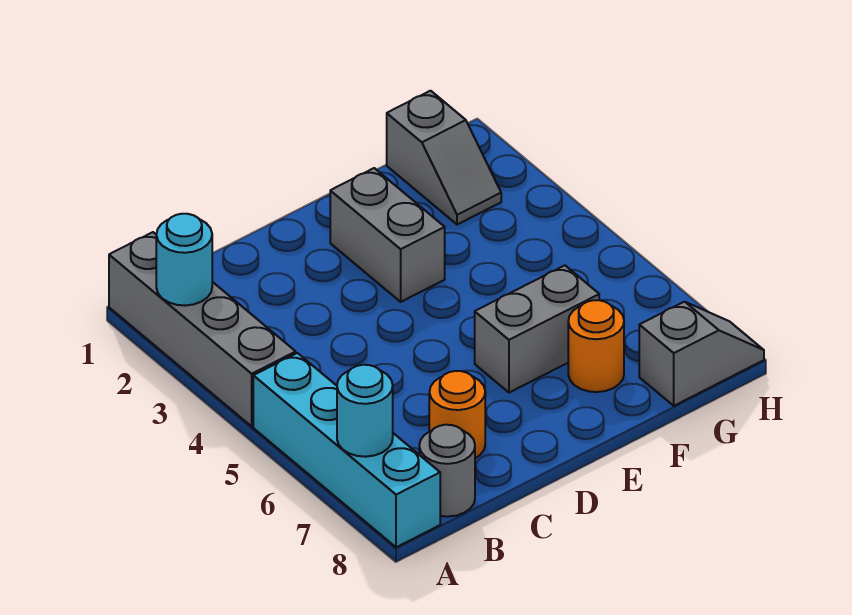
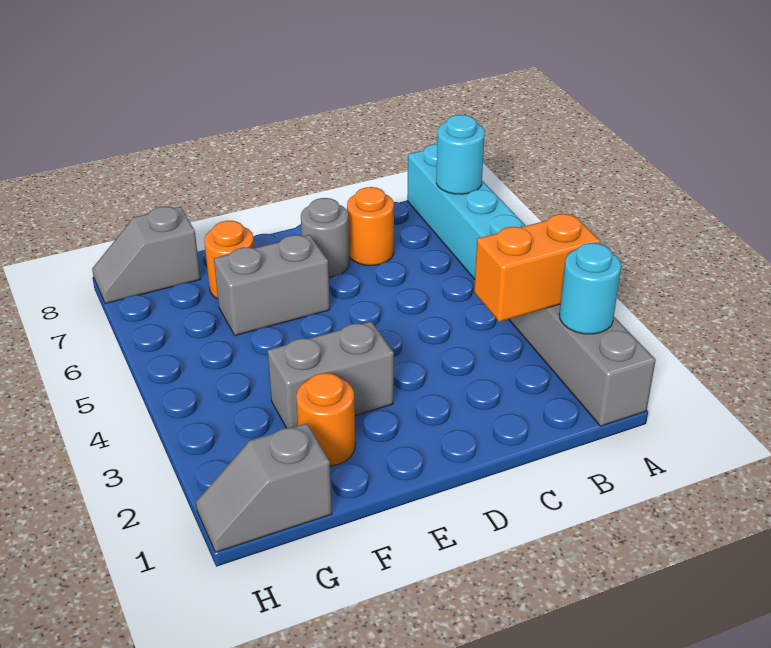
none -> orange brick A3:B3 level 2
grey round brick B8 level 1 -> grey round brick D7 level 1
grey brick E2:E3 level 1 -> grey brick E3:F3 level 1
none -> orange round brick F2 level 1
grey slope G1:G2 level 1 top 1 -> grey slope G1:H1 level 1 top G

